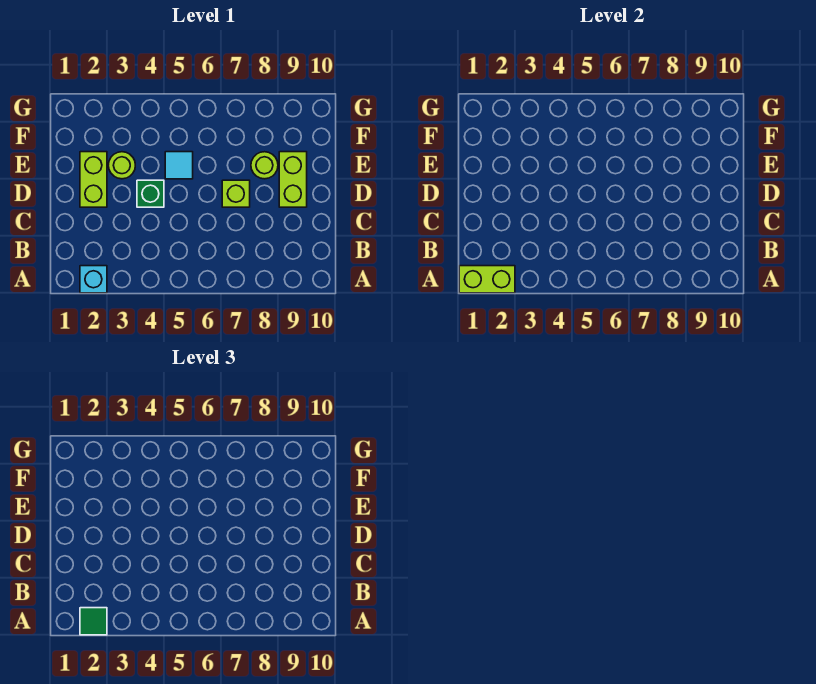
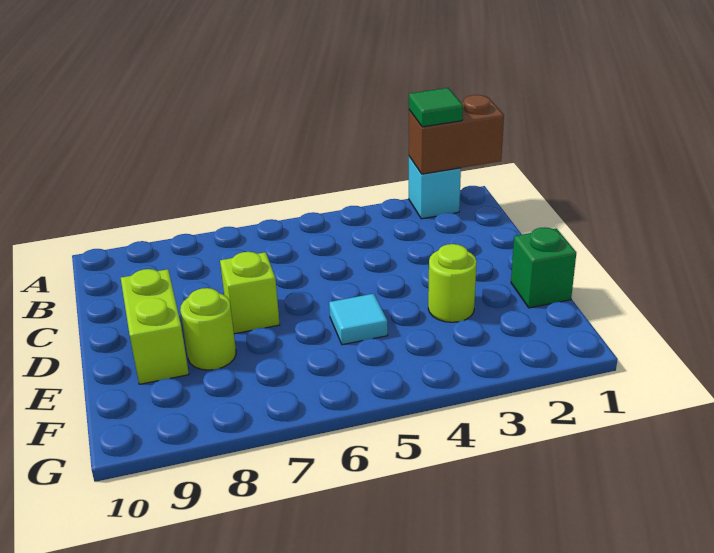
lime brick A1:A2 level 2 -> brown brick A1:A2 level 2
lime brick D2:E2 level 1 -> none
green brick D4 level 1 -> green brick E1 level 1

